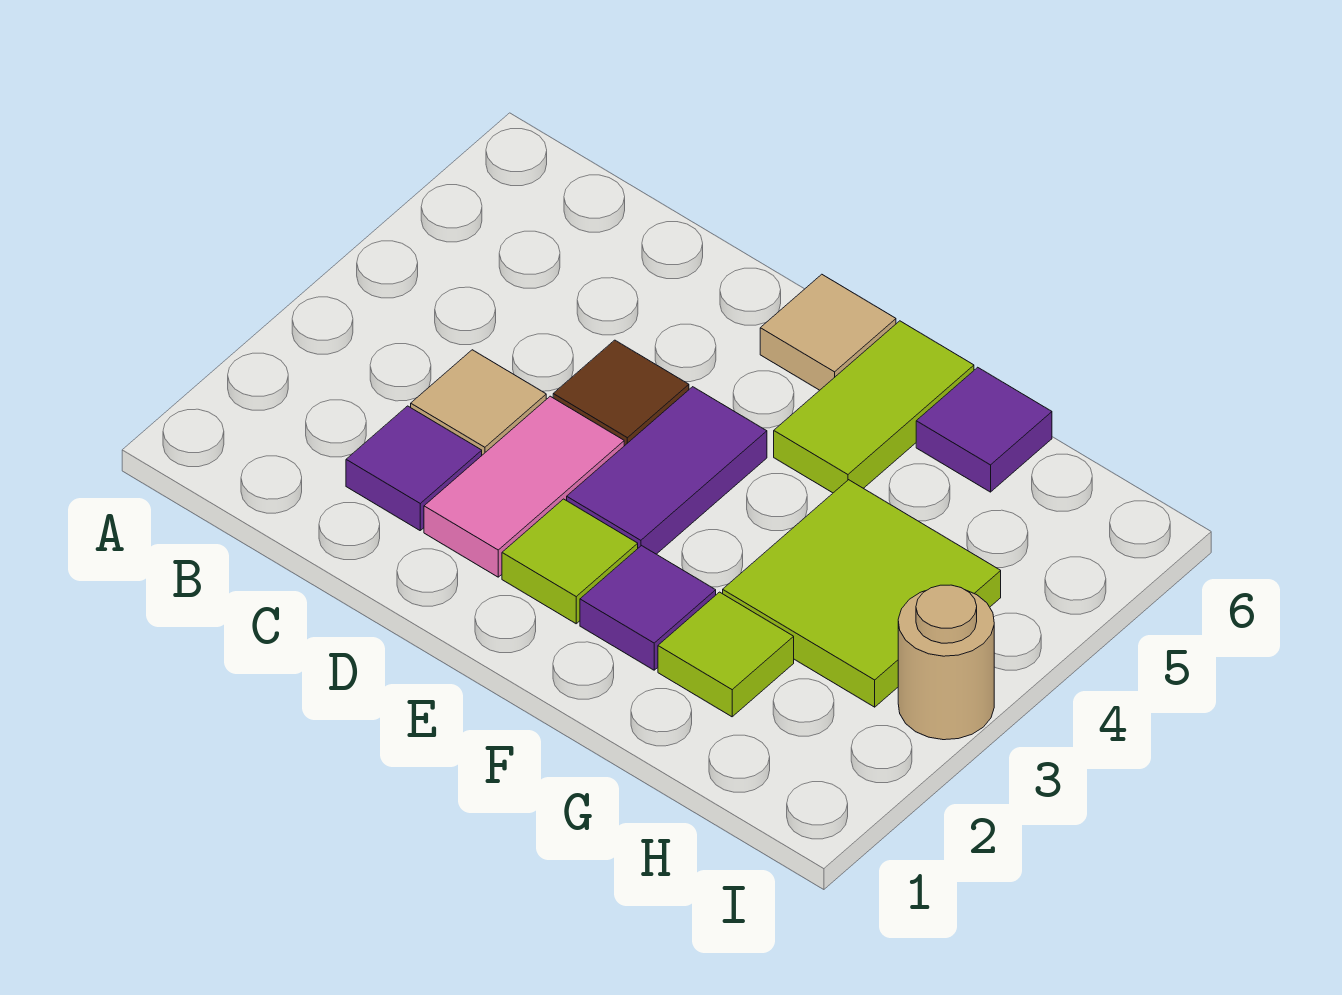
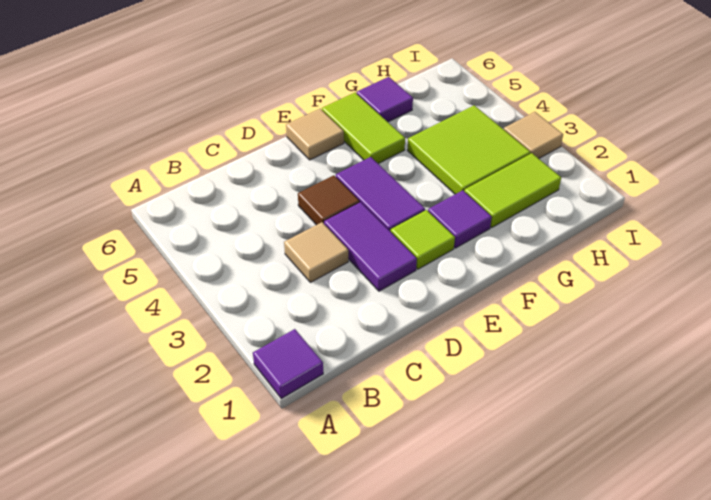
purple tile C2 level 1 -> purple tile A1 level 1
pink tile D2:D3 level 1 -> purple tile D2:D3 level 1
lime tile G2 level 1 -> lime tile G2:H2 level 1
tan round brick I3 level 1 -> tan tile I3 level 1

